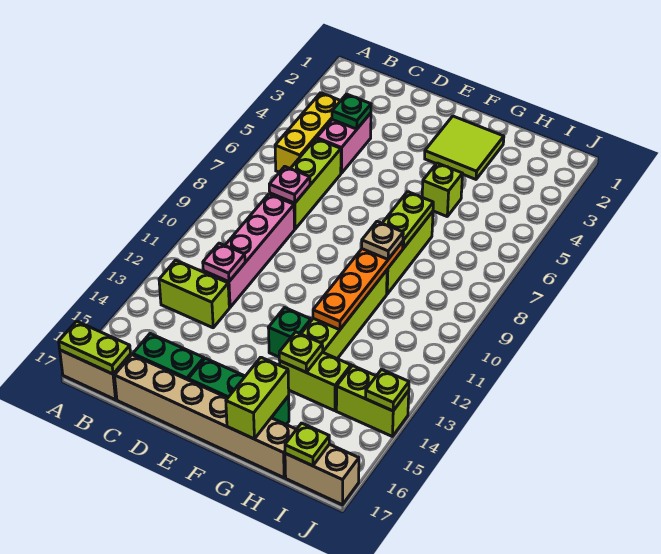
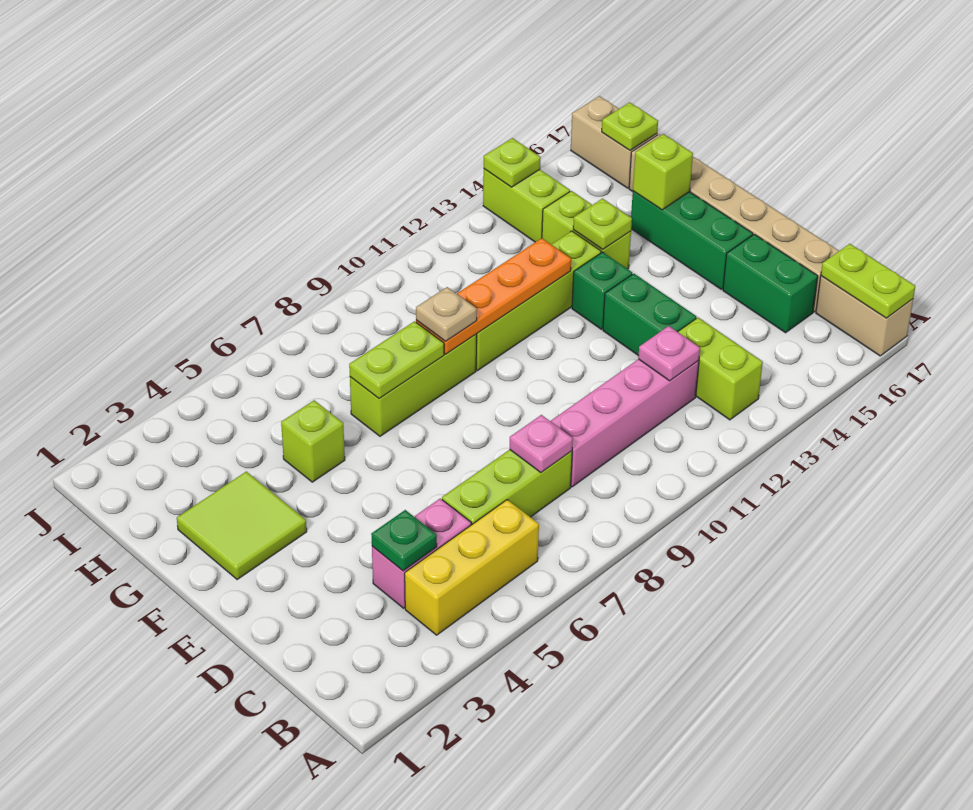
none -> green brick D13:E13 level 1
lime brick G16:G17 level 2 -> lime brick G16 level 2

